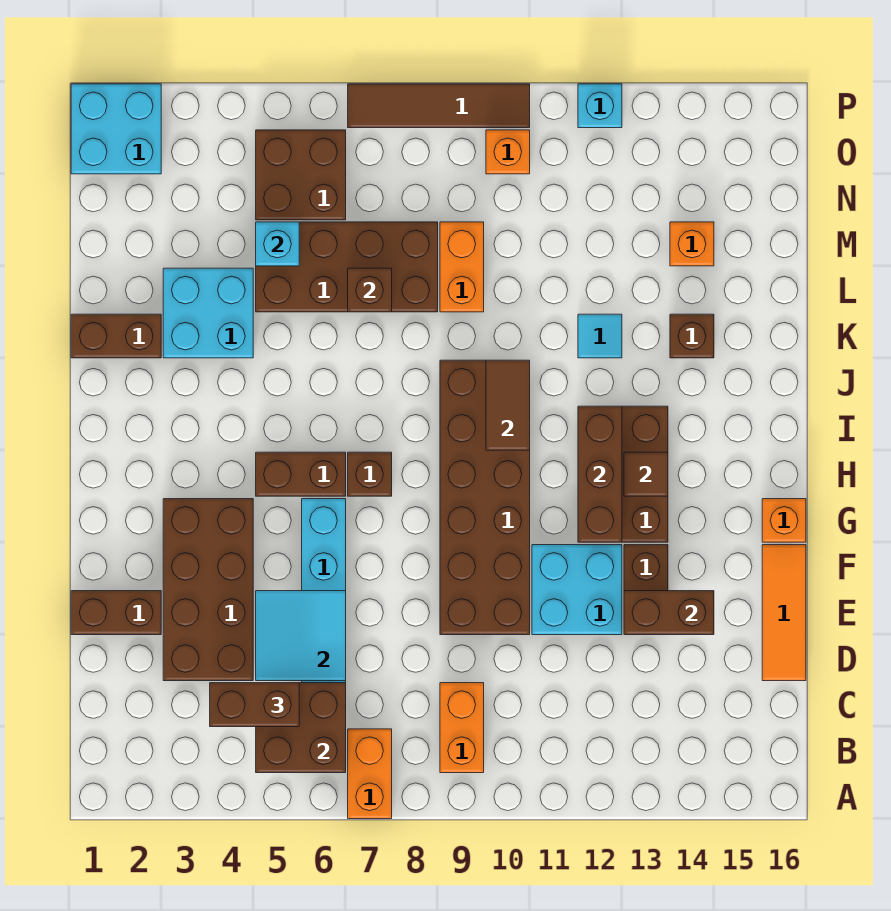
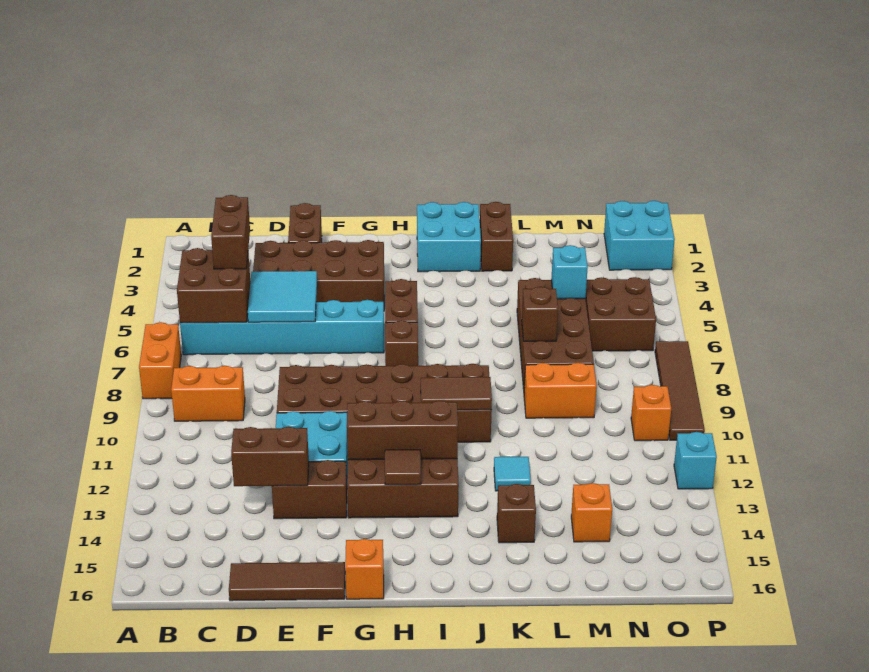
orange brick A7:B7 level 1 -> orange brick A7:A8 level 1
orange tile D16:F16 level 1 -> brown tile D16:F16 level 1
brown brick E13:E14 level 2 -> brown brick D13:E13 level 2
cyan brick K3:L4 level 1 -> cyan brick I1:J2 level 1

